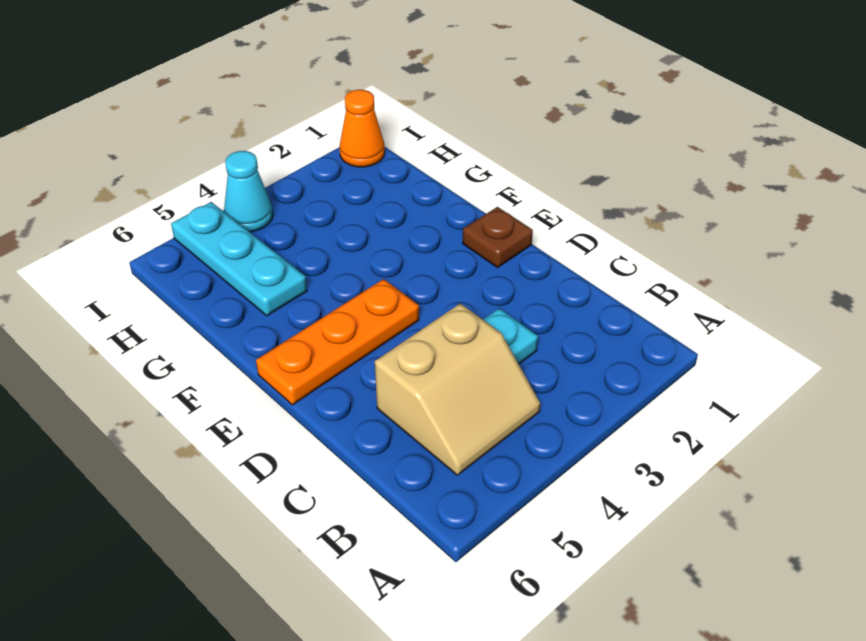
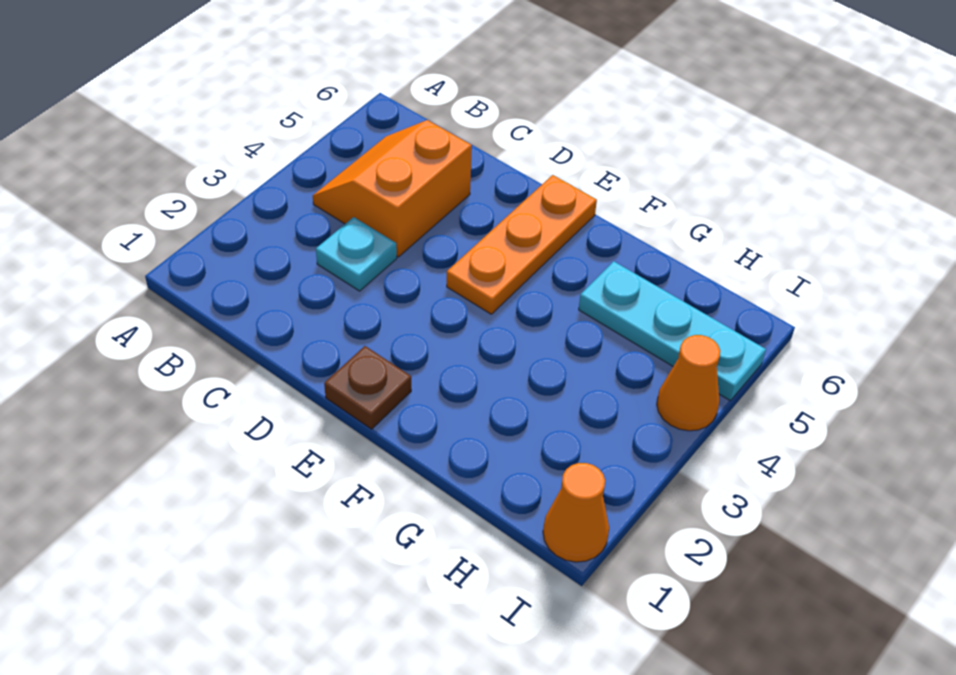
tan slope B4:C5 level 1 top C -> orange slope B4:C5 level 1 top C
cyan cone I4 level 1 -> orange cone I4 level 1

